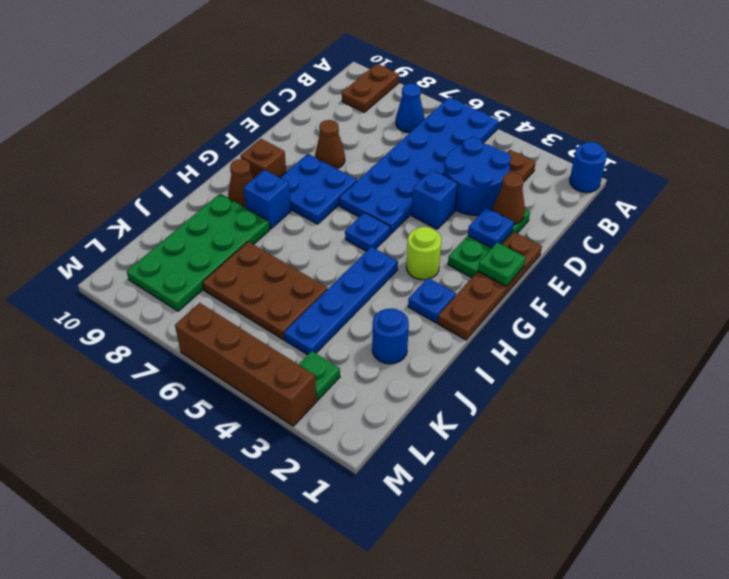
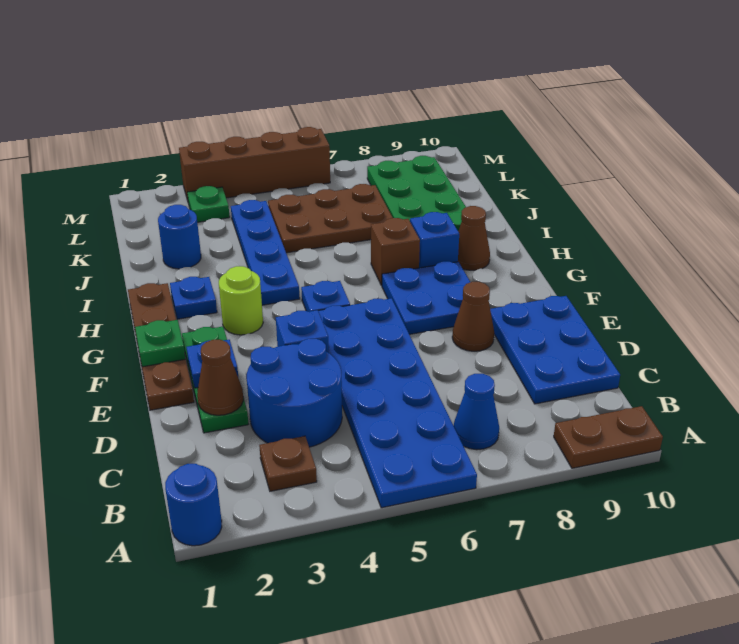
brown plate A9:B9 level 1 -> brown plate A9:A10 level 1
none -> blue plate C9:E10 level 1
brown brick G9 level 1 -> brown brick H7 level 1

